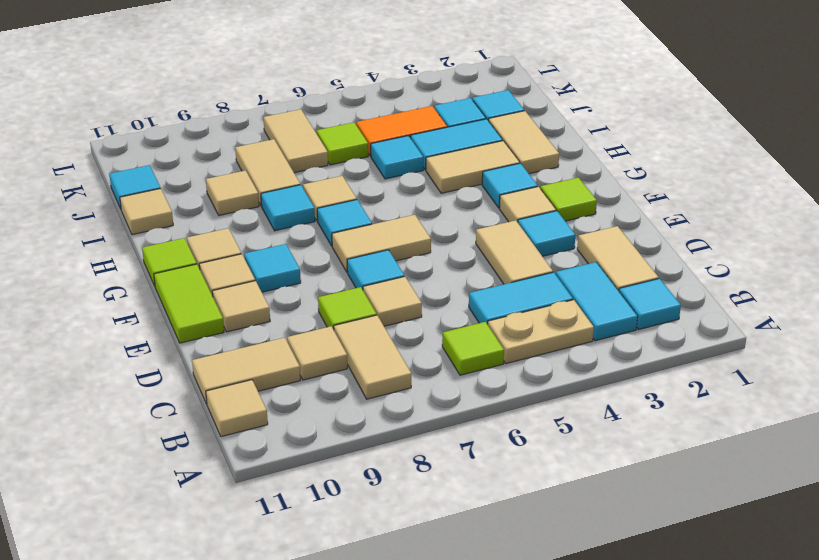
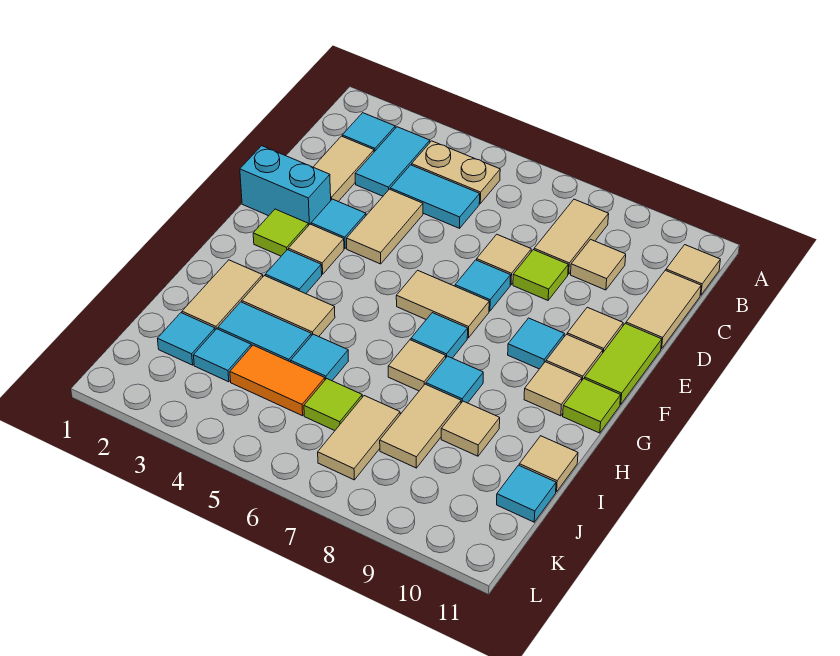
lime tile B6 level 1 -> none
tan tile C10:C11 level 1 -> tan tile C11:D11 level 1
none -> cyan brick E1:E2 level 1

